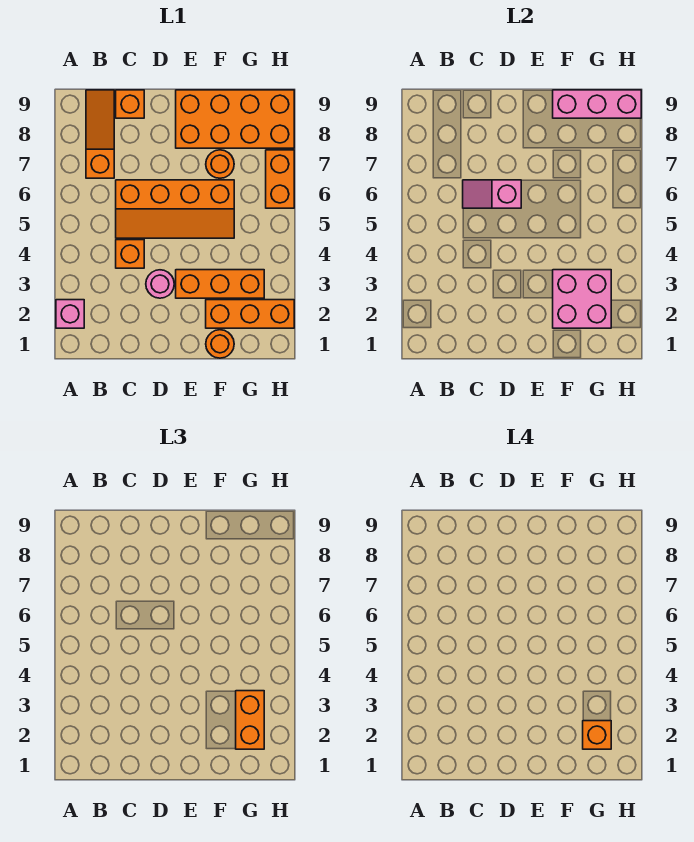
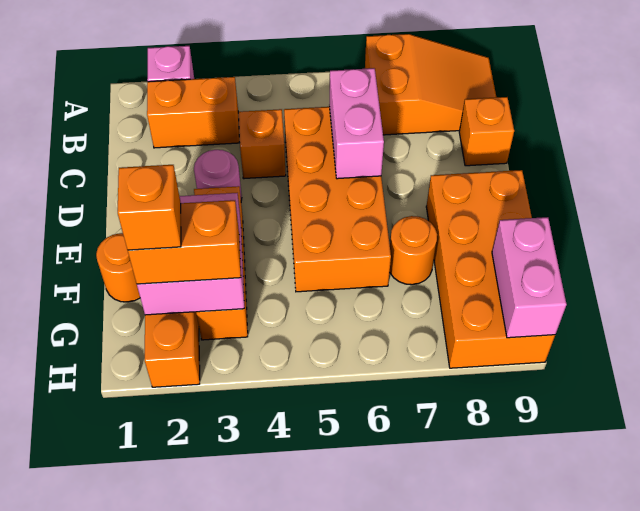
orange slope B7:B9 level 1 top 7 -> orange slope A7:B9 level 1 top 7
orange slope C5:F6 level 1 top 6 -> orange brick C5:F6 level 1
pink slope C6:D6 level 2 top D -> pink brick C6:D6 level 2
pink brick F9:H9 level 2 -> pink brick G9:H9 level 2
orange brick H6:H7 level 1 -> orange brick B2:B3 level 1

